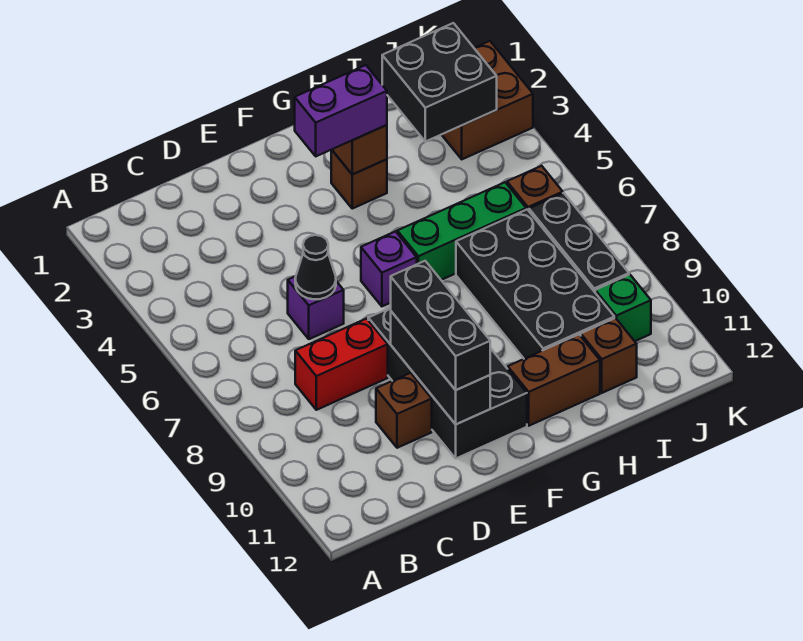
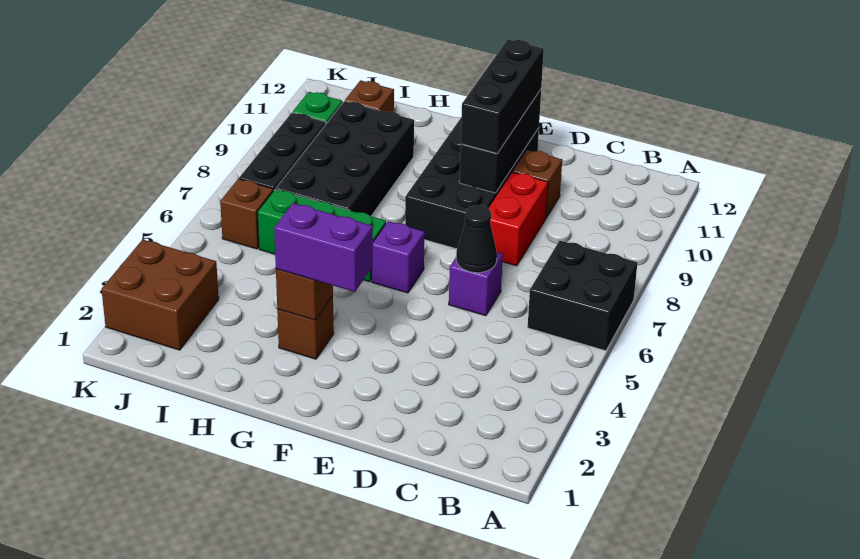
red brick C8:D8 level 1 -> red brick D8:D9 level 1
brown brick G11:H11 level 1 -> none
black brick I2:J3 level 2 -> black brick A6:B7 level 1

